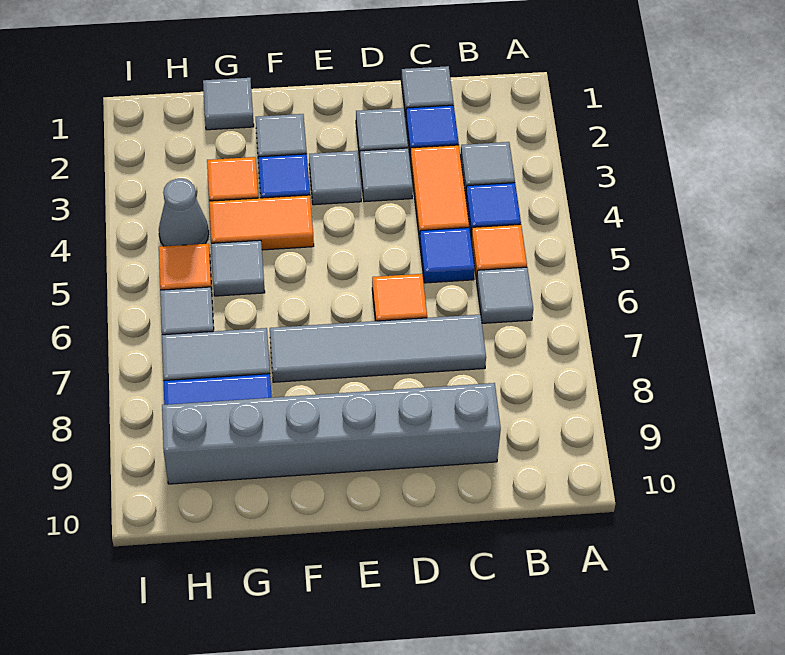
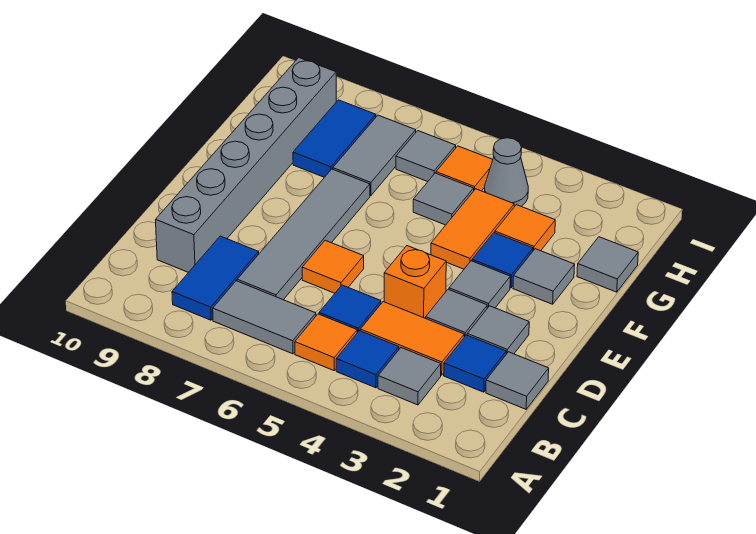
grey tile B6 level 1 -> grey tile B6:B7 level 1
none -> blue tile B8:C8 level 1
none -> orange brick D4 level 1

